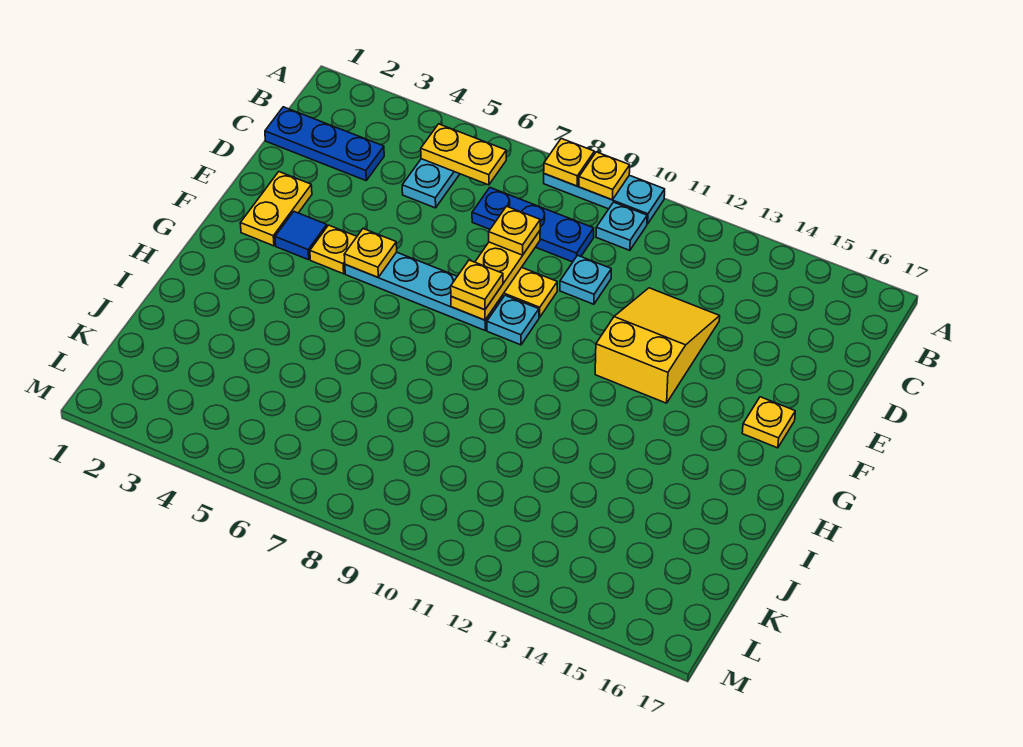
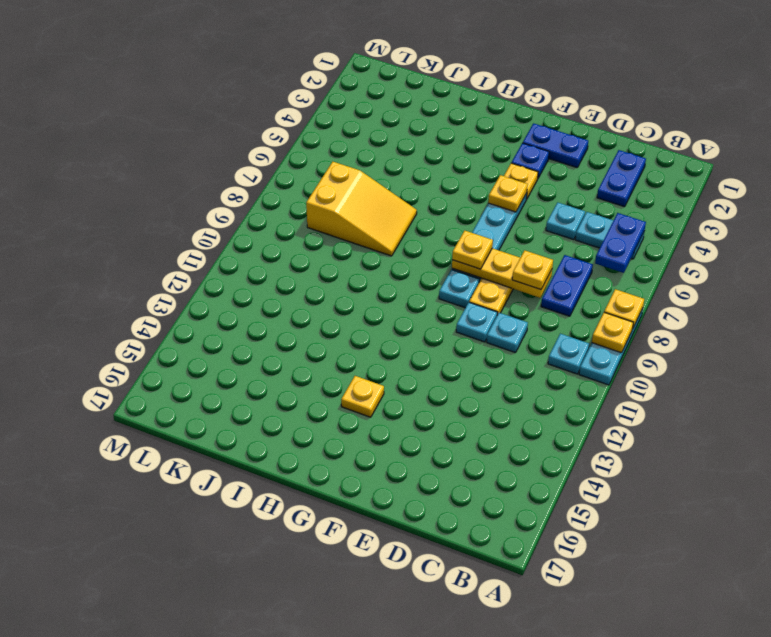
yellow plate B5:B6 level 2 -> blue plate B5:B6 level 2
blue plate C1:C3 level 1 -> blue plate C2:C3 level 1
blue plate C7:C9 level 1 -> blue plate C7:C8 level 1
none -> cyan plate D5 level 1
yellow slope D12:F13 level 1 top F -> yellow slope I7:K8 level 1 top K
yellow plate E2:F2 level 1 -> blue plate E2:F2 level 1
none -> cyan plate E10 level 1
blue tile F3 level 1 -> blue plate F3 level 1
yellow plate F16 level 1 -> yellow plate G14 level 1

